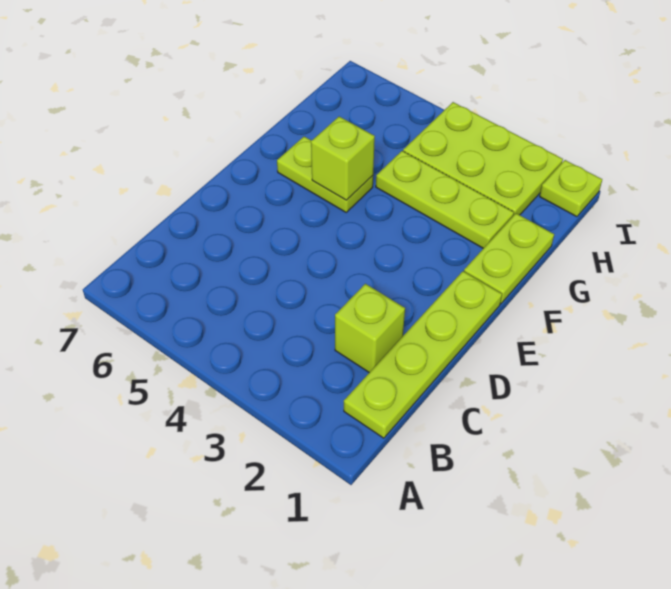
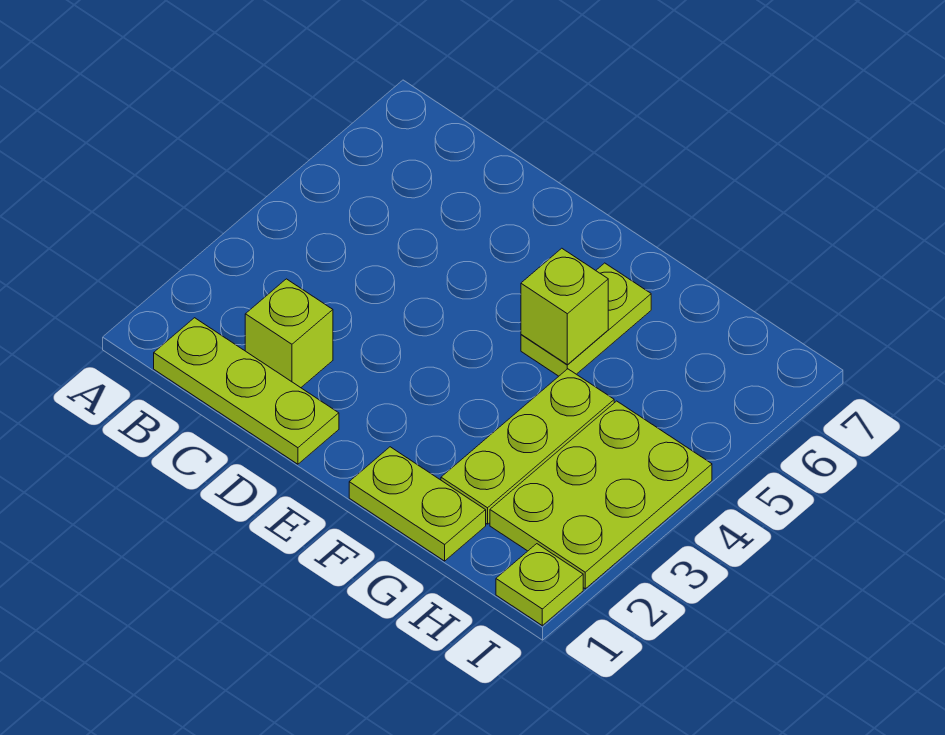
lime plate B1:E1 level 1 -> lime plate B1:D1 level 1

